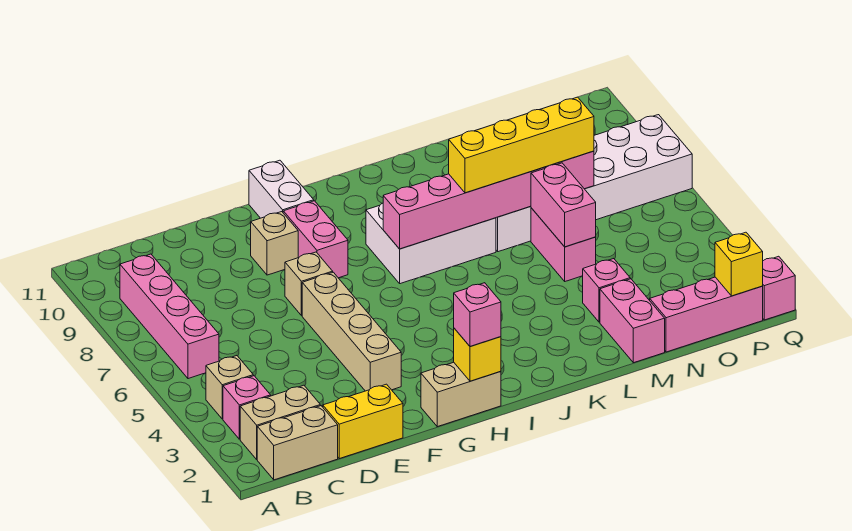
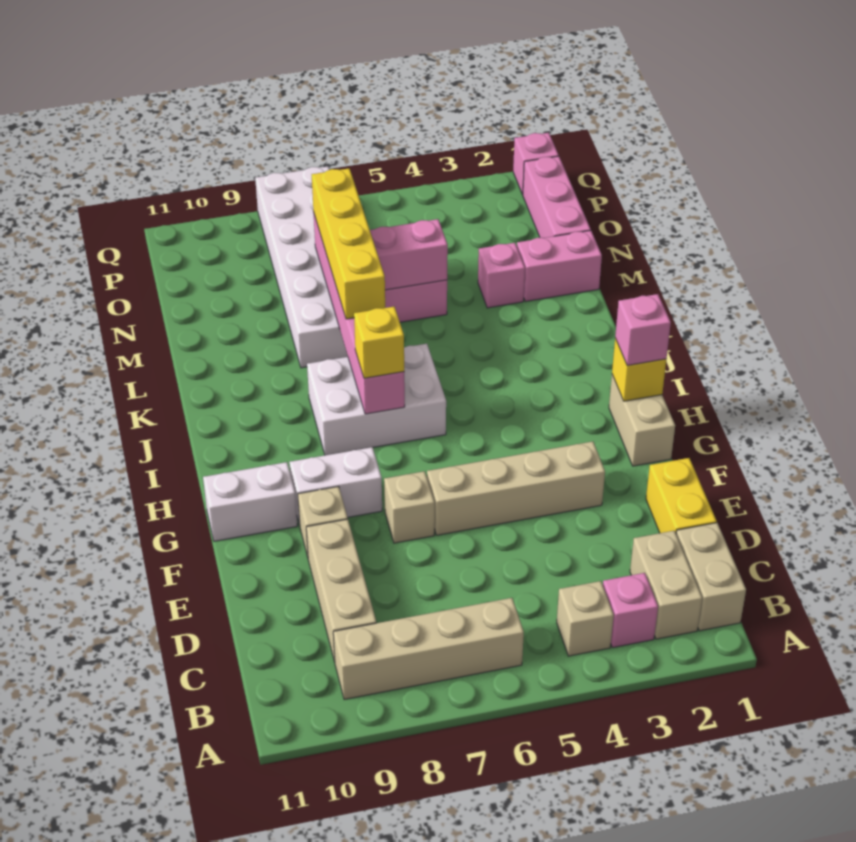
pink brick B6:B9 level 1 -> tan brick B6:B9 level 1
none -> tan brick C9:E9 level 1
pink brick G8:G9 level 1 -> white brick G8:G9 level 1
white brick I7:K8 level 1 -> white brick I6:J8 level 1
yellow brick P1 level 2 -> yellow brick I7 level 3

